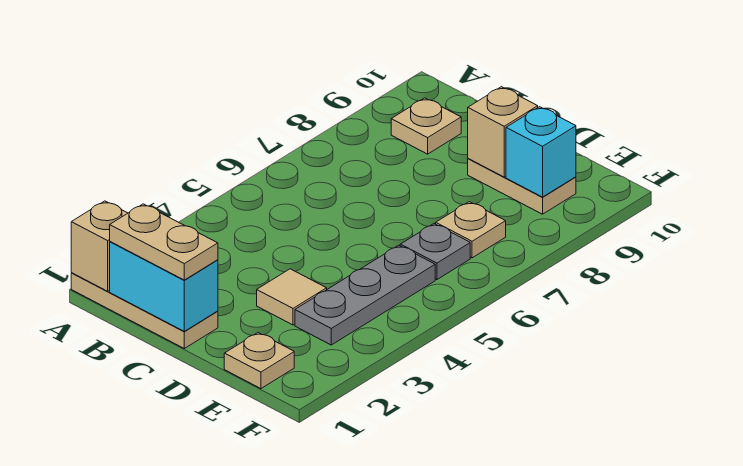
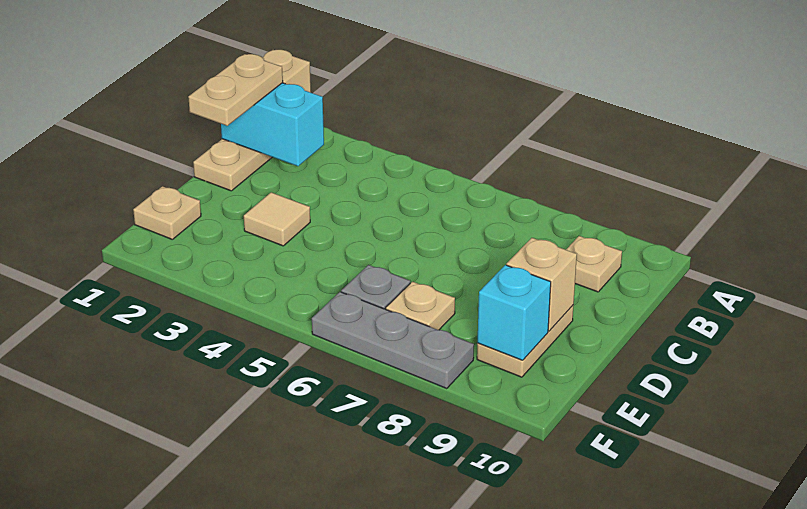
cyan brick B1:C1 level 2 -> cyan brick B1:B2 level 2
grey plate E3:E5 level 1 -> grey plate F6:F8 level 1

